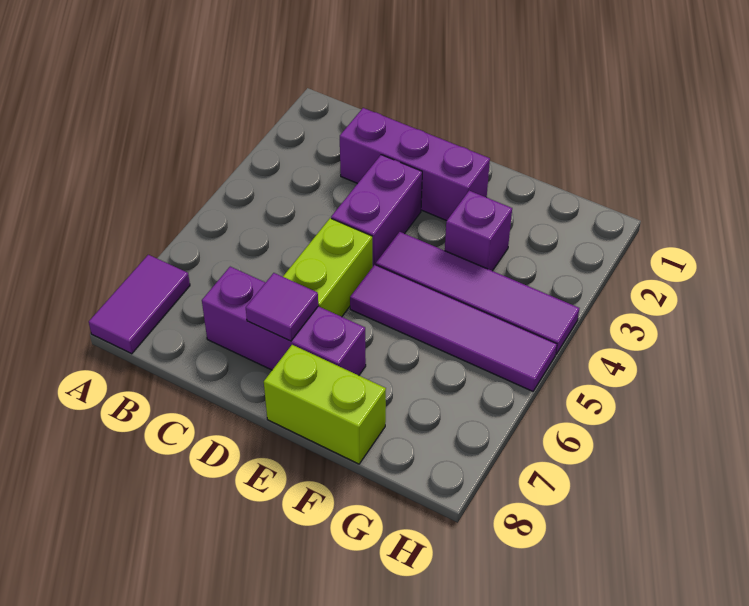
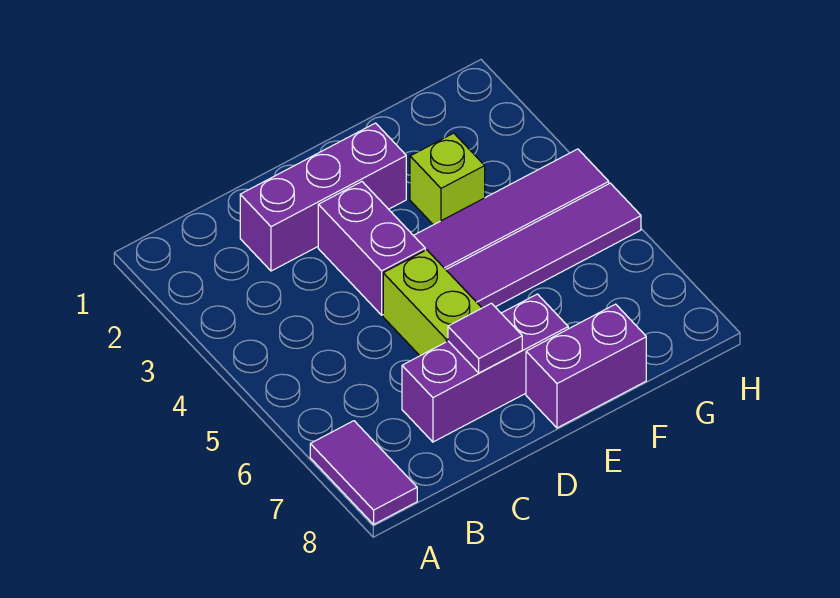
lime brick E8:F8 level 1 -> purple brick E8:F8 level 1
purple brick F3 level 1 -> lime brick F3 level 1

